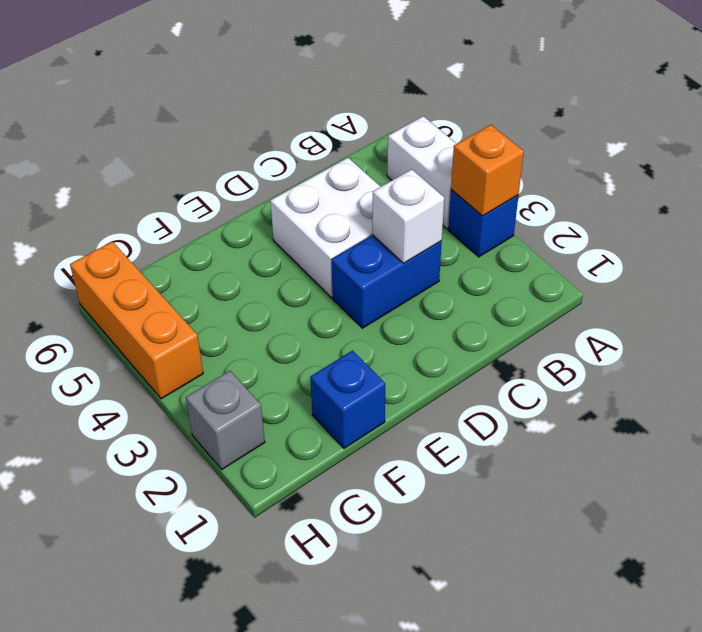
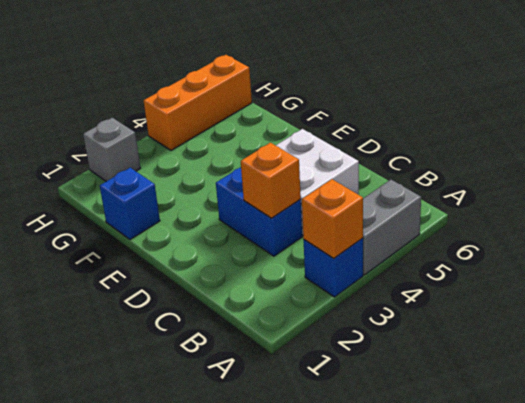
white brick A4:A5 level 1 -> grey brick A4:A5 level 1
white brick C3 level 2 -> orange brick C3 level 2

